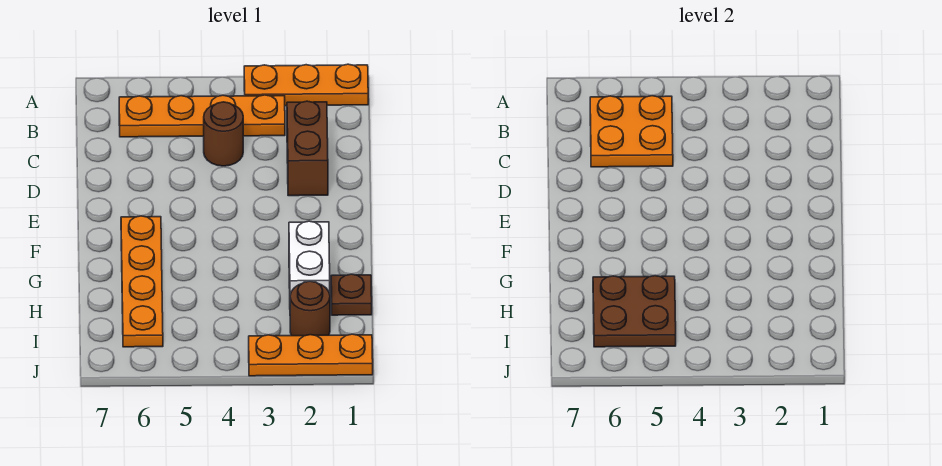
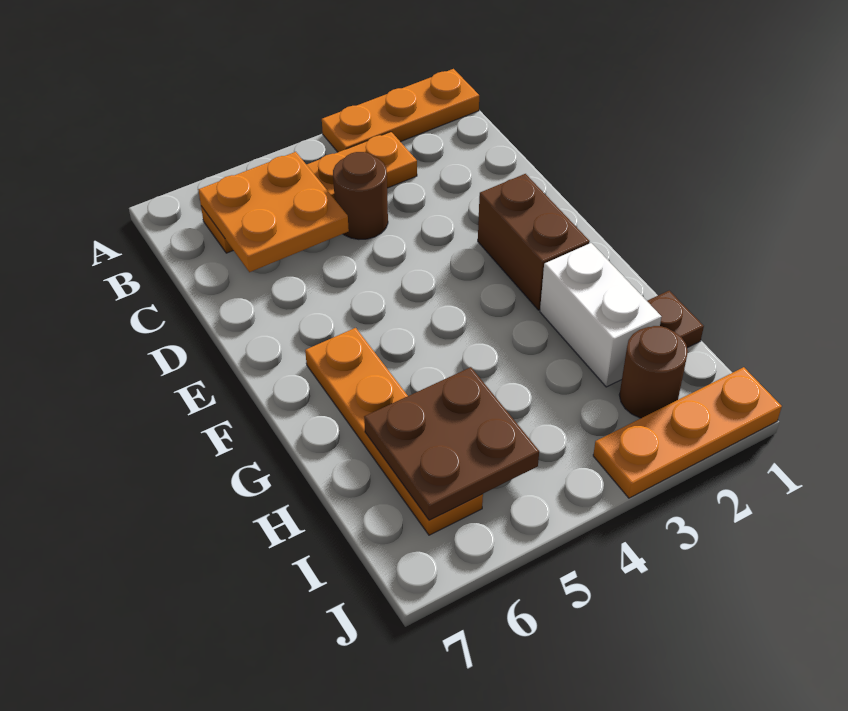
brown brick C2:D2 level 1 -> brown brick E2:F2 level 1

